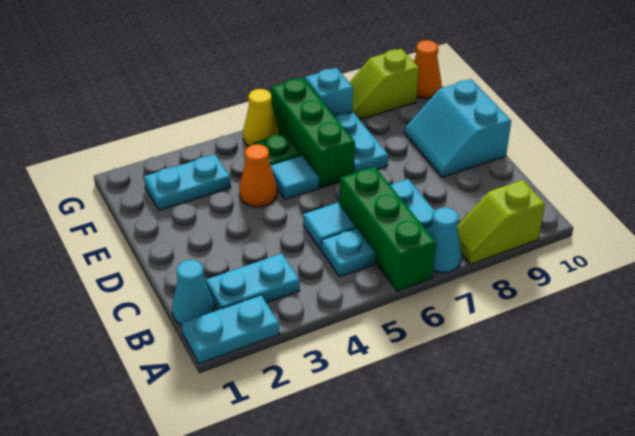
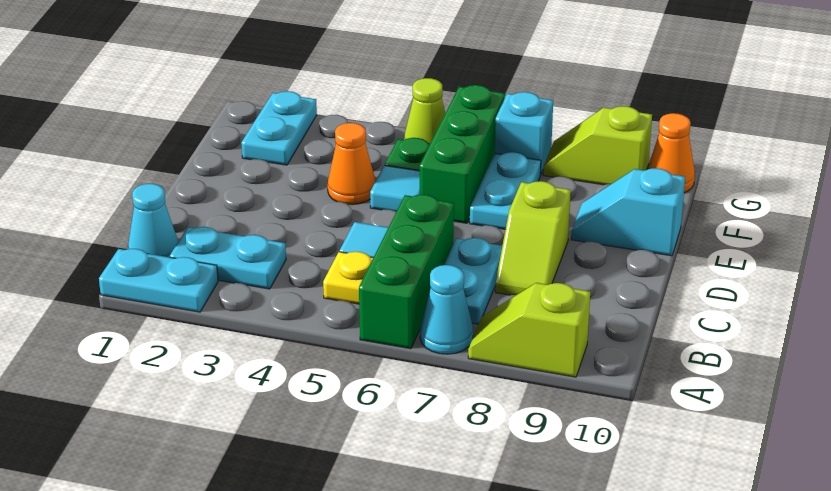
cyan plate B5 level 1 -> yellow plate B5 level 1
none -> lime slope C8:D8 level 1 top D
cyan slope D9:E10 level 1 top 10 -> cyan slope E9:E10 level 1 top 10
cyan plate F2:F3 level 1 -> cyan plate F2:G2 level 1
yellow cone G5 level 1 -> lime cone G5 level 1

